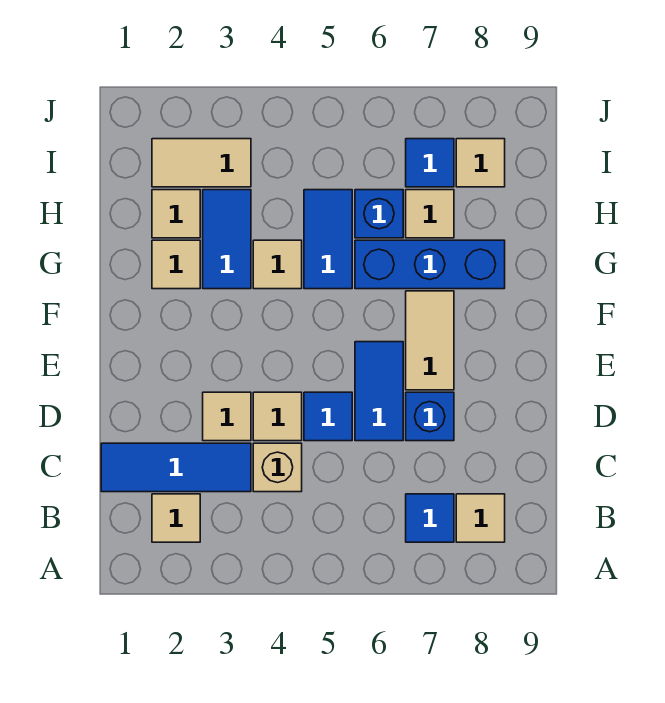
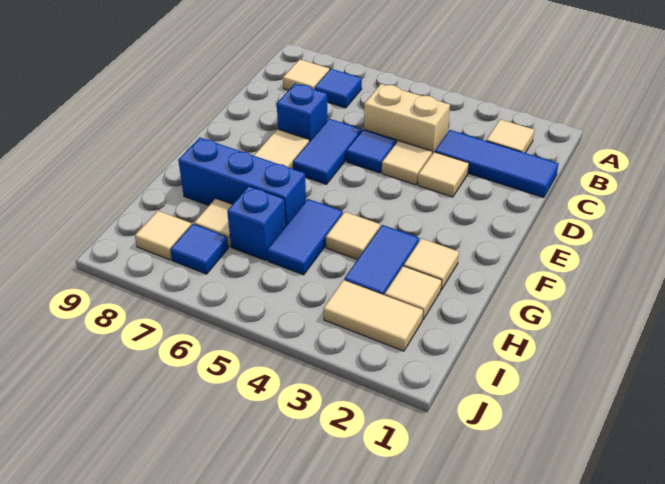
tan brick C4 level 1 -> tan brick C4:C5 level 1

